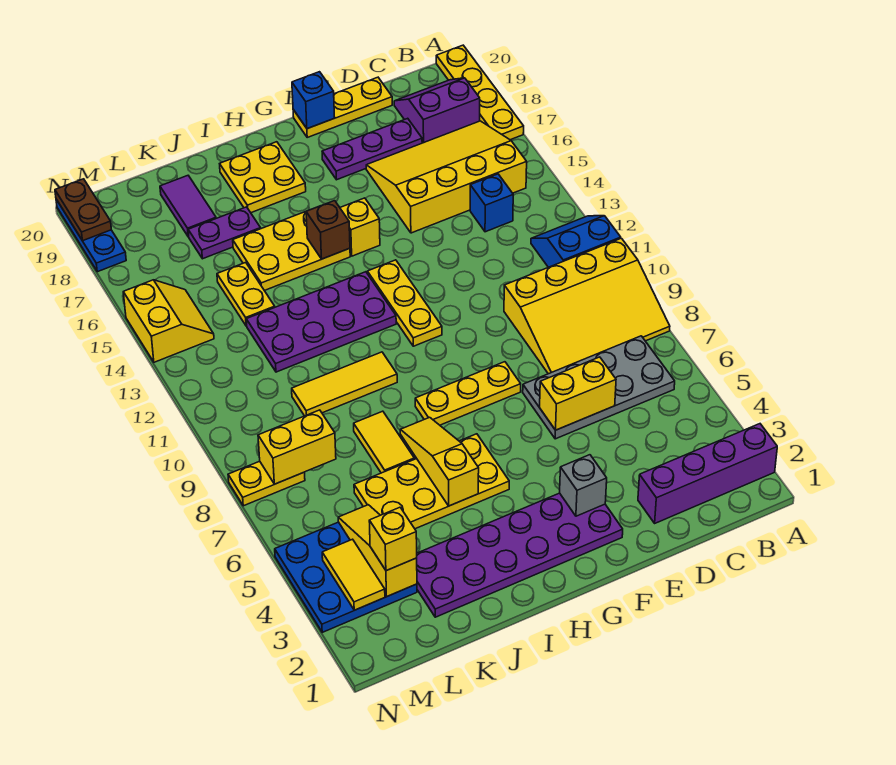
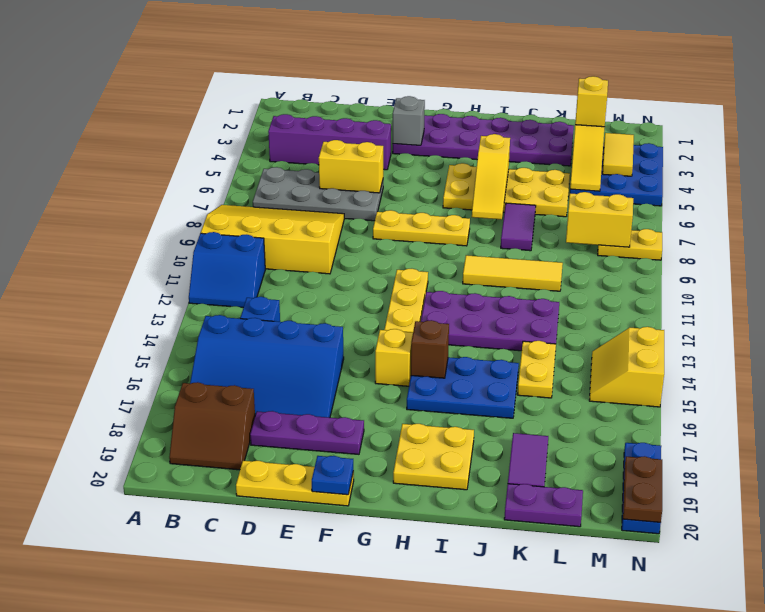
purple brick A2:D2 level 1 -> purple brick B4:E4 level 1
yellow plate A17:A20 level 1 -> none
yellow slope B15:E17 level 1 top 15 -> blue slope B15:E17 level 1 top 15
purple slope B18:C19 level 1 top 18 -> brown slope B18:C19 level 1 top 18
blue brick F20 level 2 -> blue plate F20 level 2
yellow plate H15:J16 level 1 -> blue plate H15:J16 level 1
yellow tile J7:J8 level 1 -> purple tile J7:J8 level 1
purple plate J17:K17 level 1 -> purple plate K20:L20 level 1

